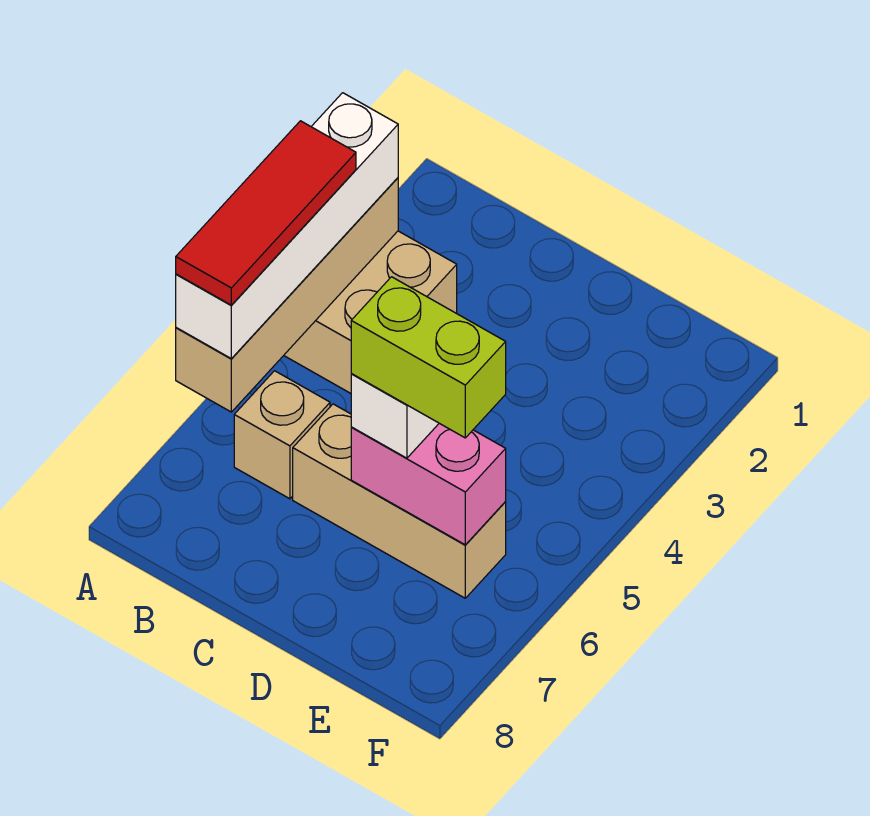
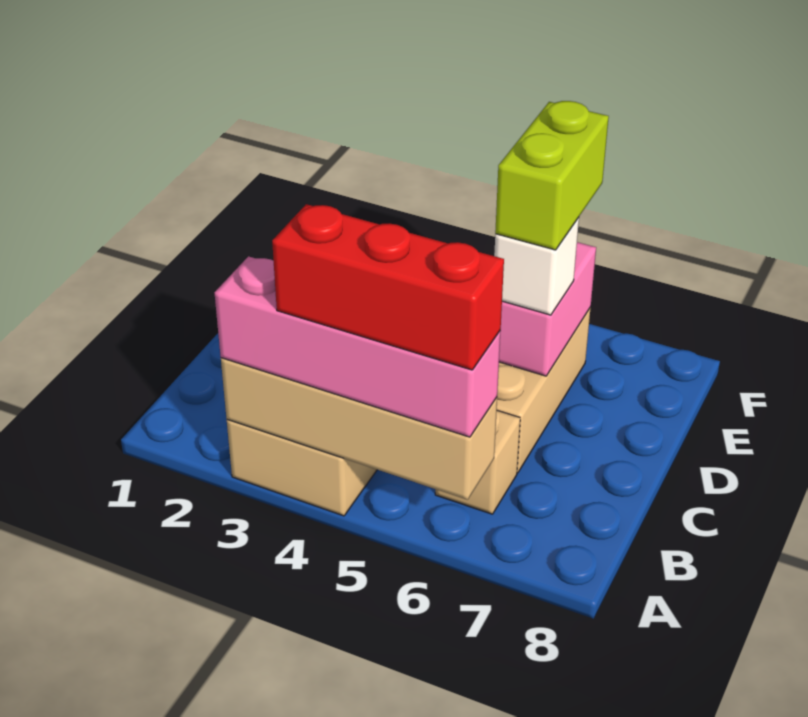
white brick A3:A6 level 3 -> pink brick A3:A6 level 3
red tile A4:A6 level 4 -> red brick A4:A6 level 4

